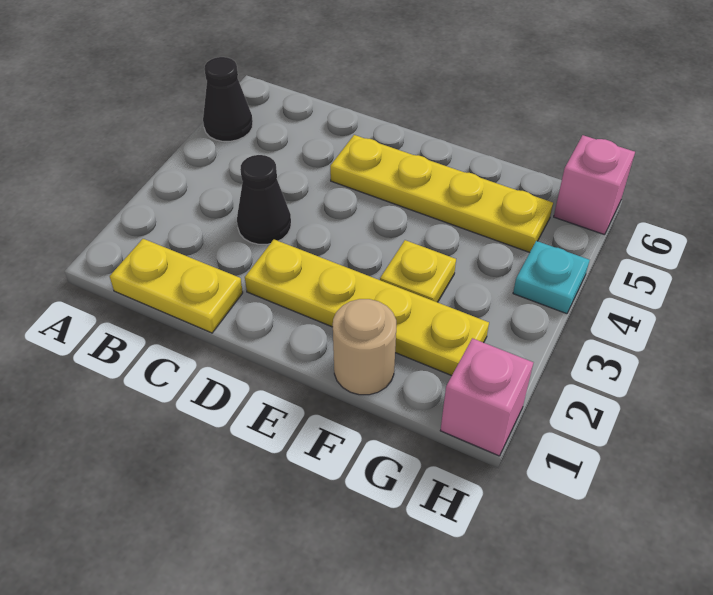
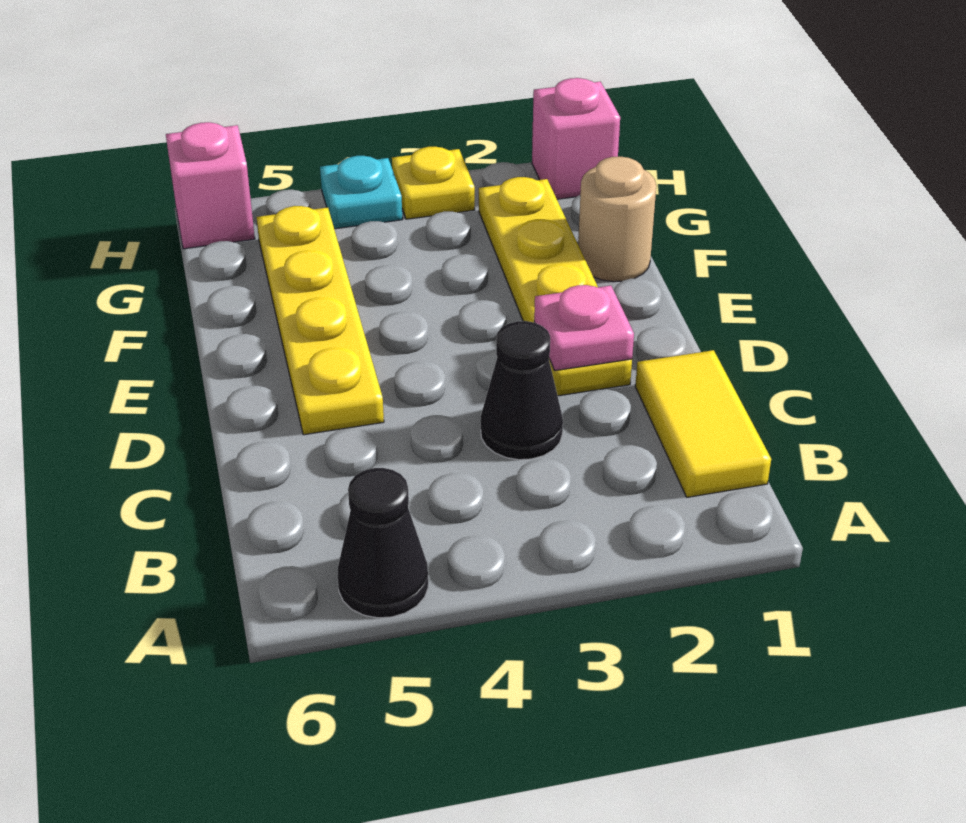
yellow plate B1:C1 level 1 -> yellow tile B1:C1 level 1
none -> pink plate D2 level 2
yellow plate F3 level 1 -> yellow plate H3 level 1

